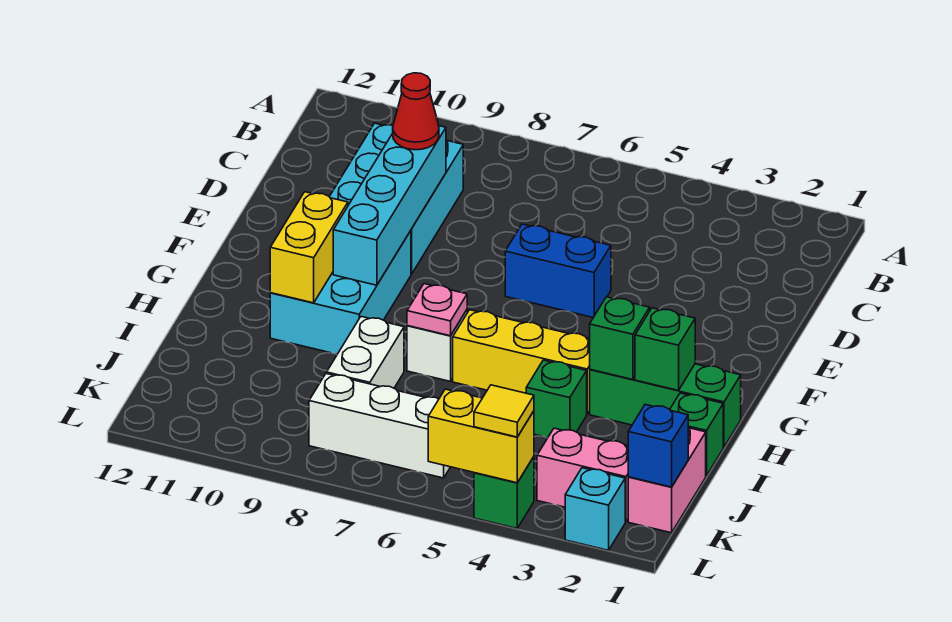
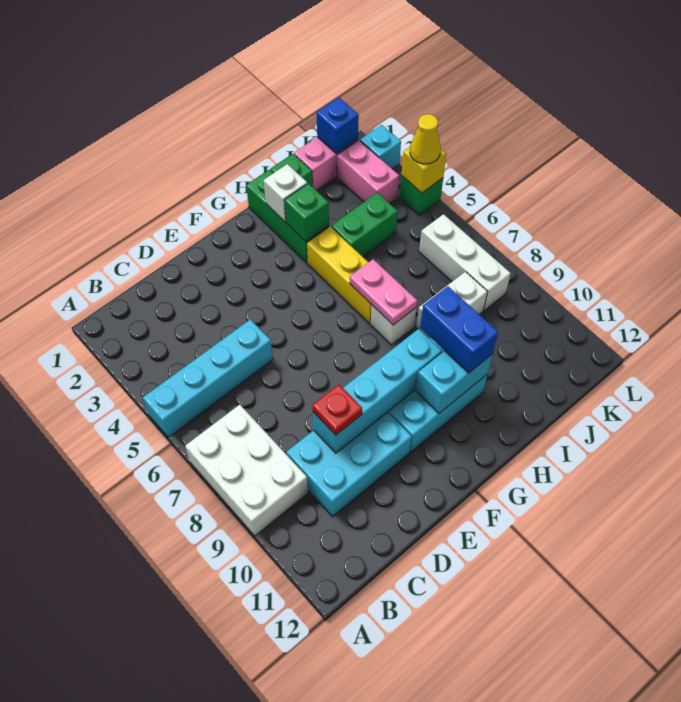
none -> cyan brick A5:D5 level 1
none -> white brick A7:B9 level 1
red cone D9 level 3 -> red plate D9 level 3
blue brick E5:E6 level 1 -> blue brick H9:H10 level 3
yellow brick G10:H10 level 2 -> cyan brick G10:H10 level 2
green brick H2 level 2 -> white brick H2 level 2
pink plate H7 level 2 -> pink plate H6:H7 level 2
green brick I4 level 1 -> green brick I4:J4 level 1
yellow brick L4:L5 level 2 -> yellow brick L4 level 2
yellow tile L4 level 3 -> yellow cone L4 level 3

